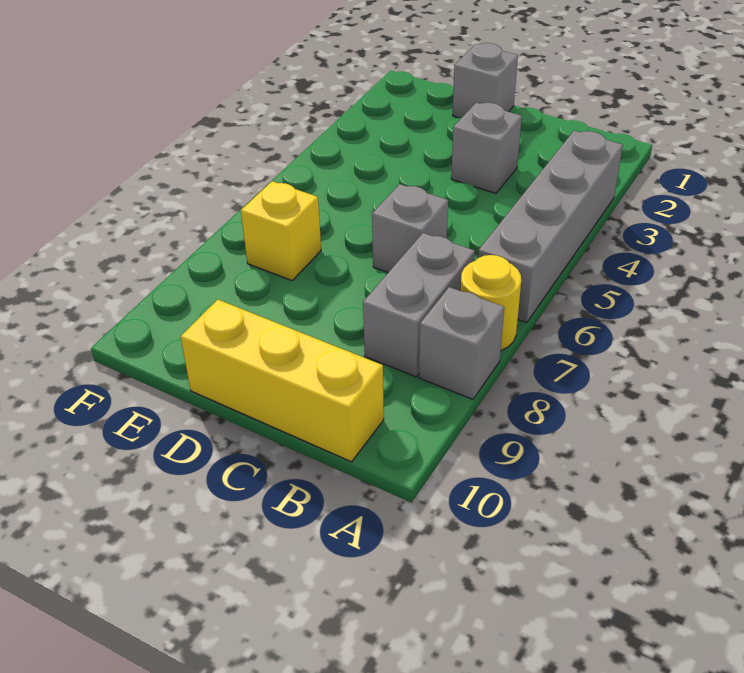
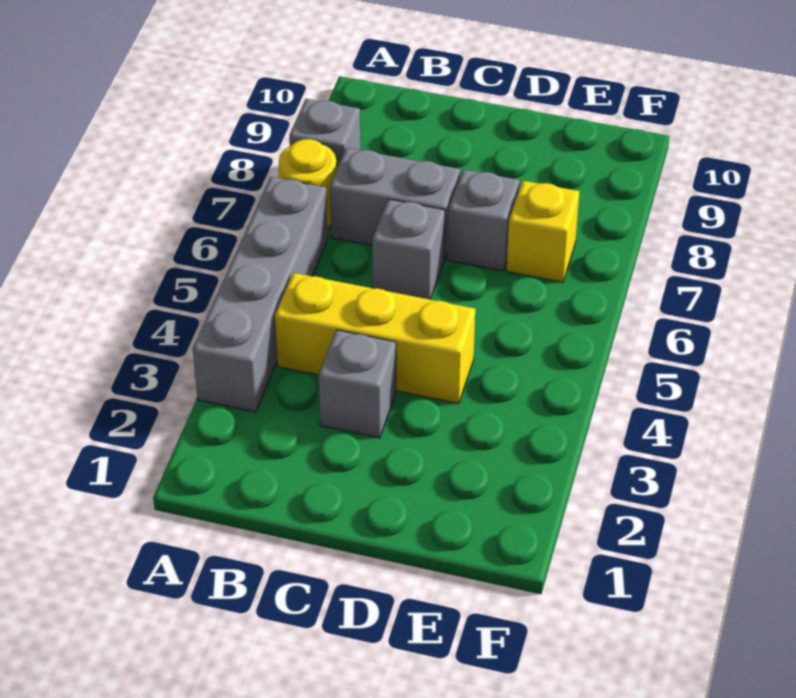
grey brick B7:B8 level 1 -> grey brick B7:C7 level 1
yellow brick B10:D10 level 1 -> yellow brick B4:D4 level 1
grey brick D1 level 1 -> grey brick D7 level 1

